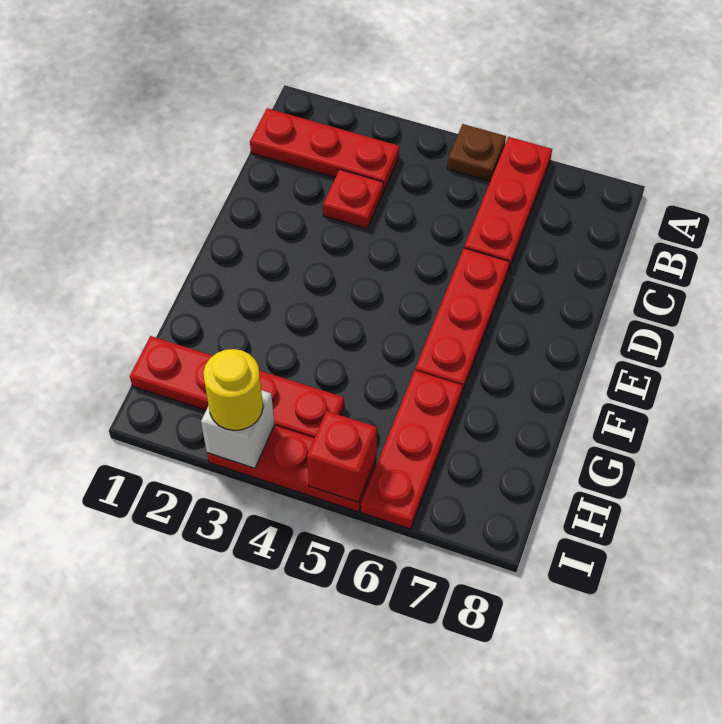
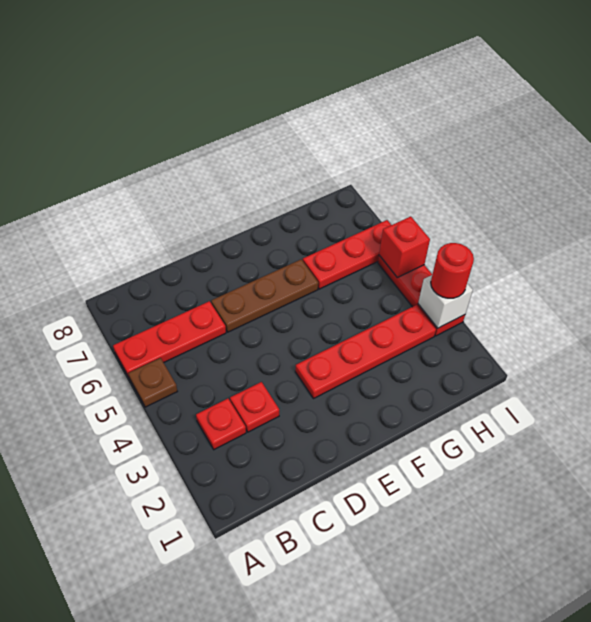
red plate B1:B3 level 1 -> red plate B3 level 1
red plate D6:F6 level 1 -> brown plate D6:F6 level 1
red plate H1:H4 level 1 -> red plate E3:H3 level 1
yellow round brick I3 level 3 -> red round brick I3 level 3

